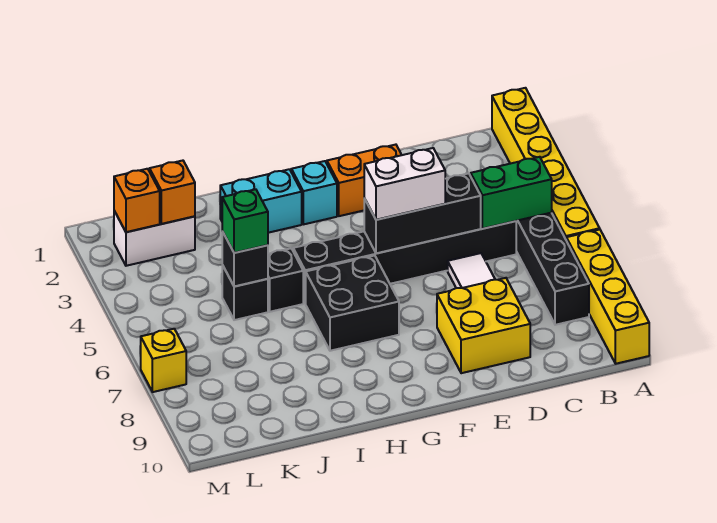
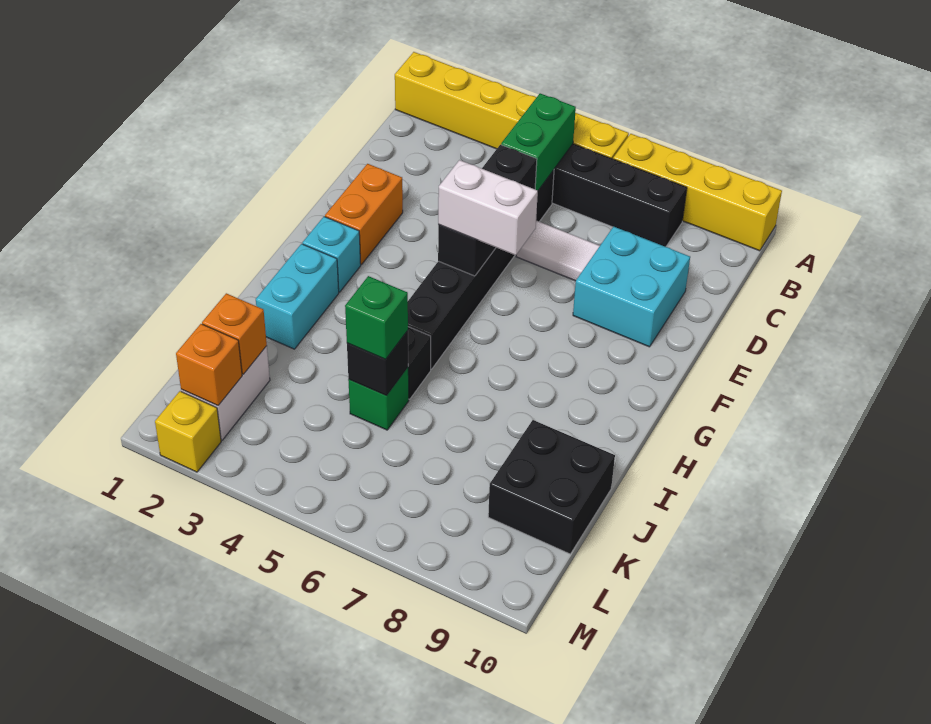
yellow brick D8:E9 level 1 -> cyan brick D8:E9 level 1
white brick E5:F5 level 3 -> white brick F5:F6 level 3
black brick G6:H7 level 1 -> black brick J9:K10 level 1
black brick J5 level 1 -> green brick J5 level 1
yellow brick M7 level 1 -> yellow brick M2 level 1

